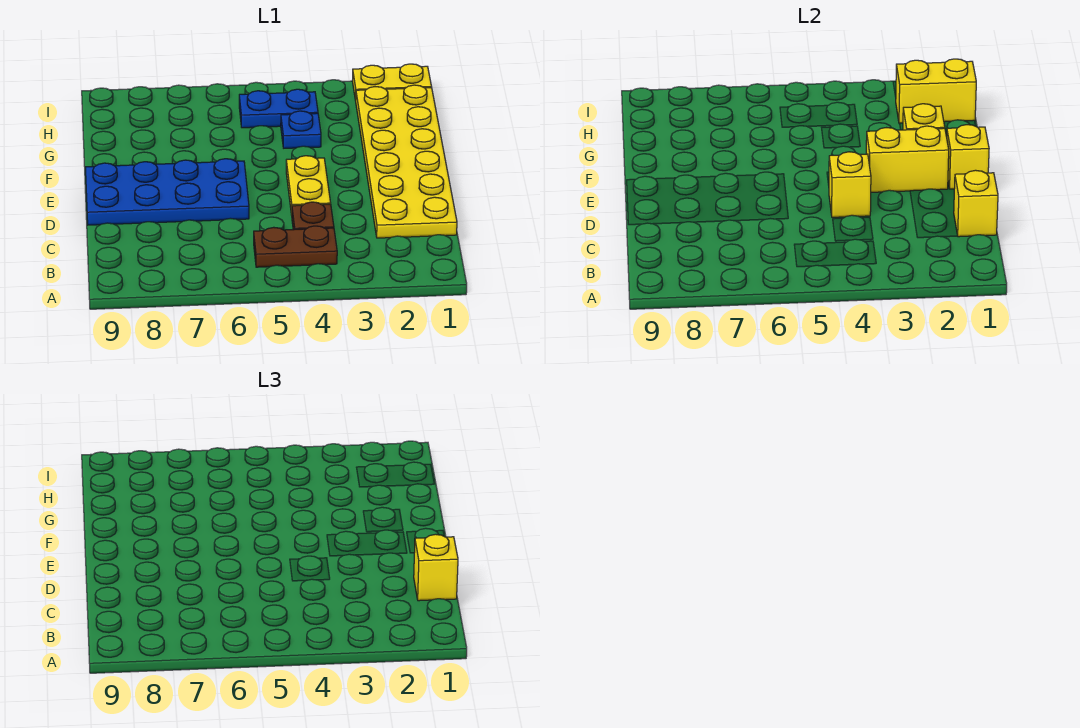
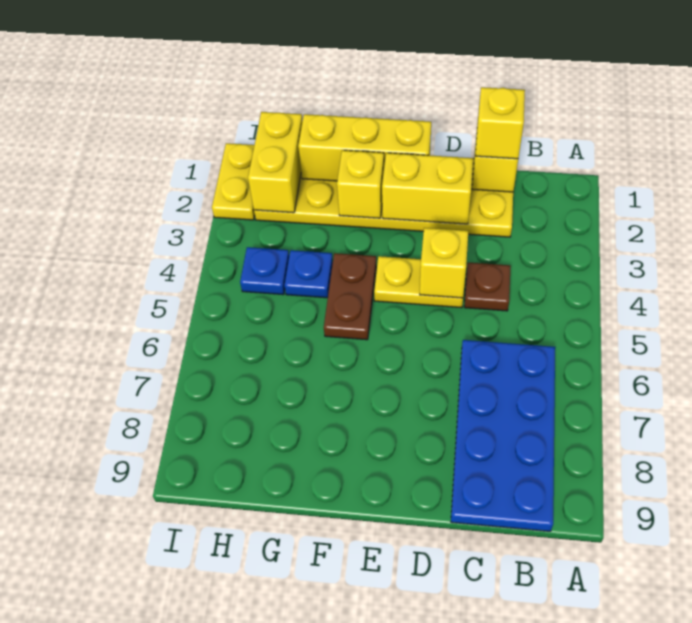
brown plate B4:B5 level 1 -> brown plate F4:F5 level 1
blue plate D6:E9 level 1 -> blue plate B6:C9 level 1
yellow brick E1 level 2 -> yellow brick E1:G1 level 2
yellow brick E2:E3 level 2 -> yellow brick D2:E2 level 2
blue plate H4:H5 level 1 -> blue plate H4 level 1

